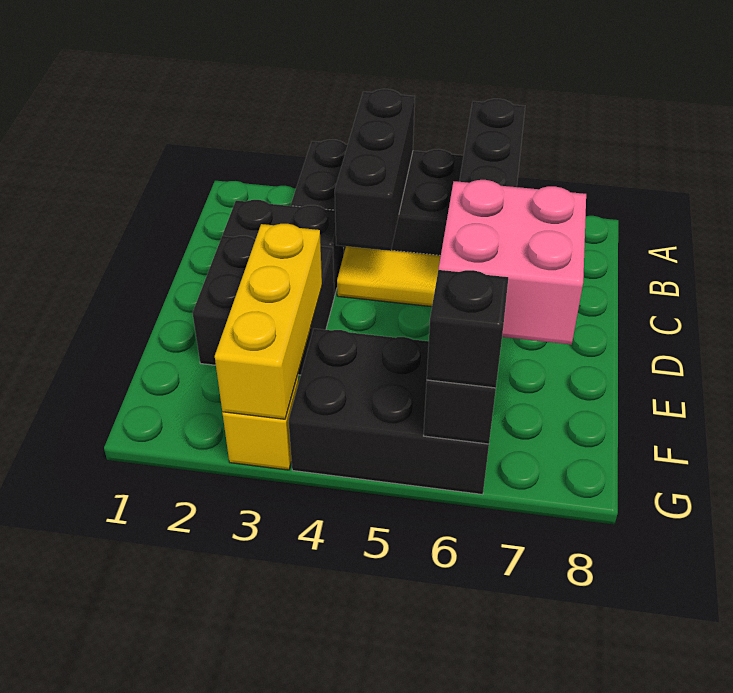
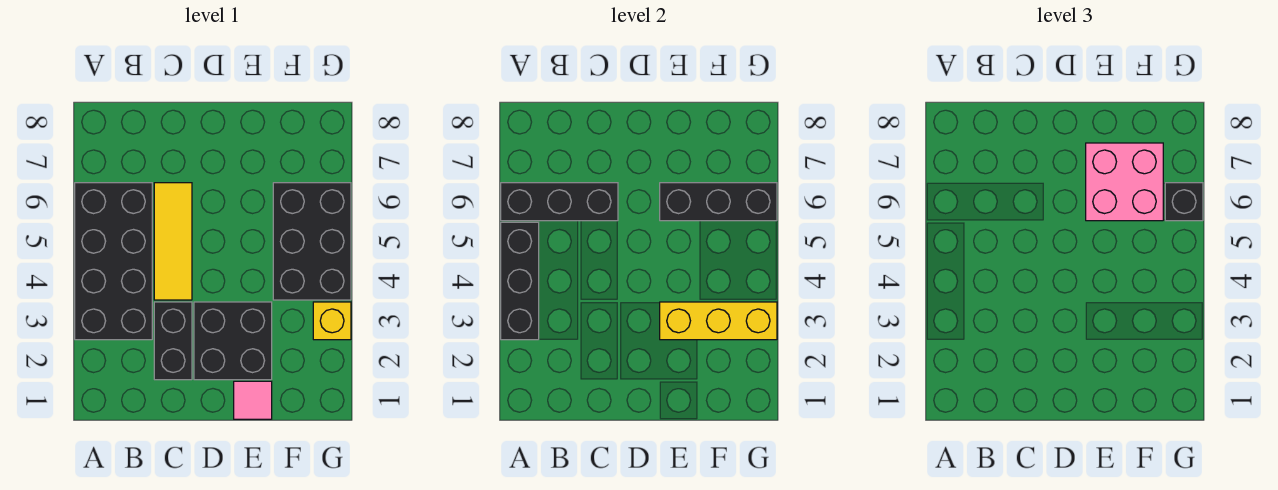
black brick A4:C4 level 2 -> black brick A3:A5 level 2
none -> pink tile E1 level 1

